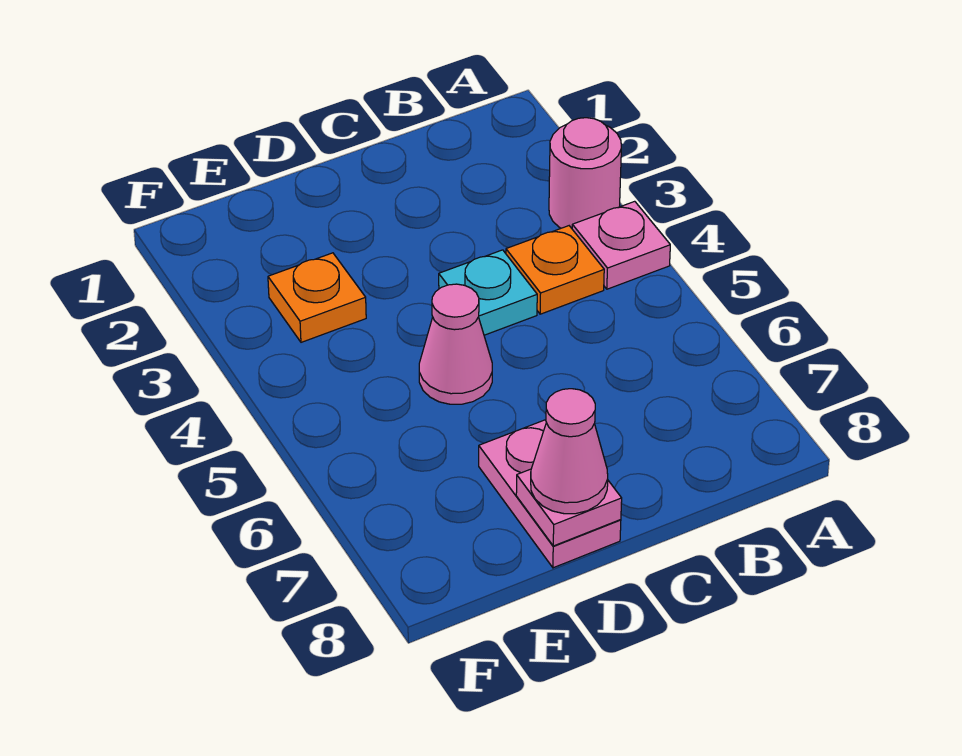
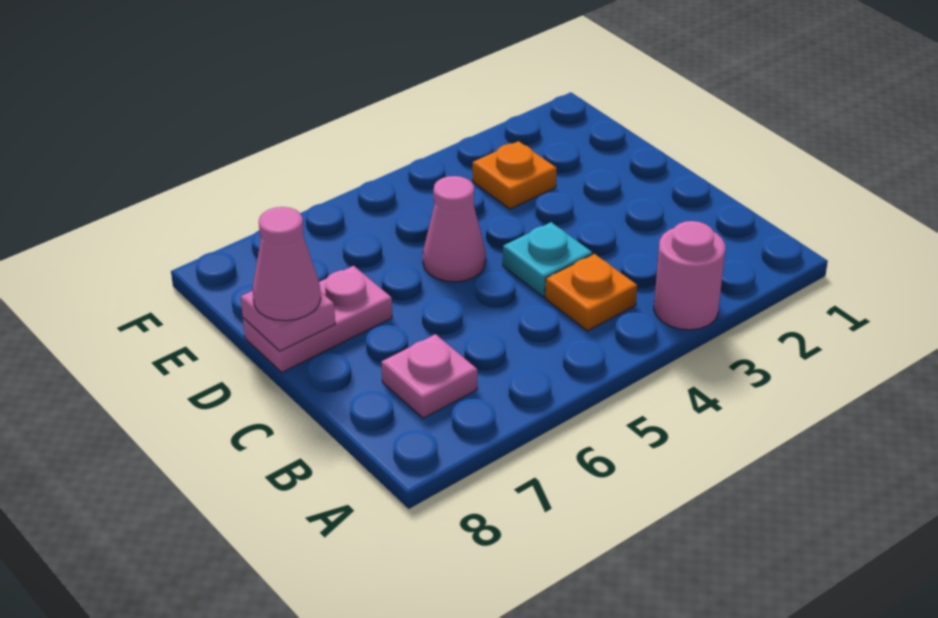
pink plate A4 level 1 -> pink plate B7 level 1

